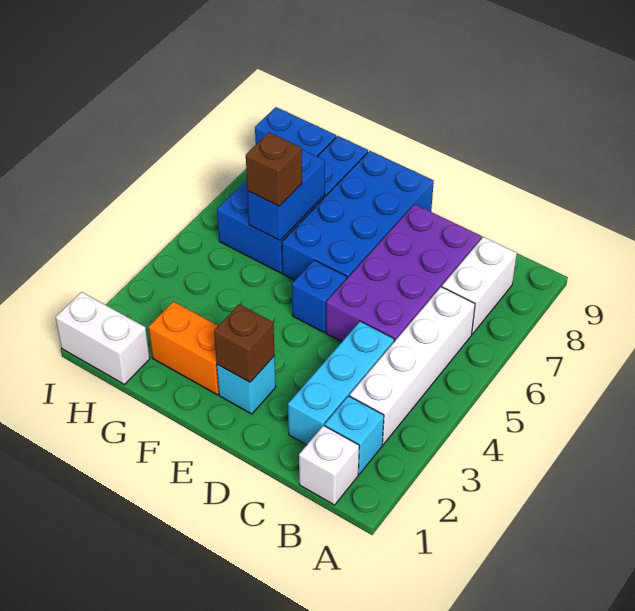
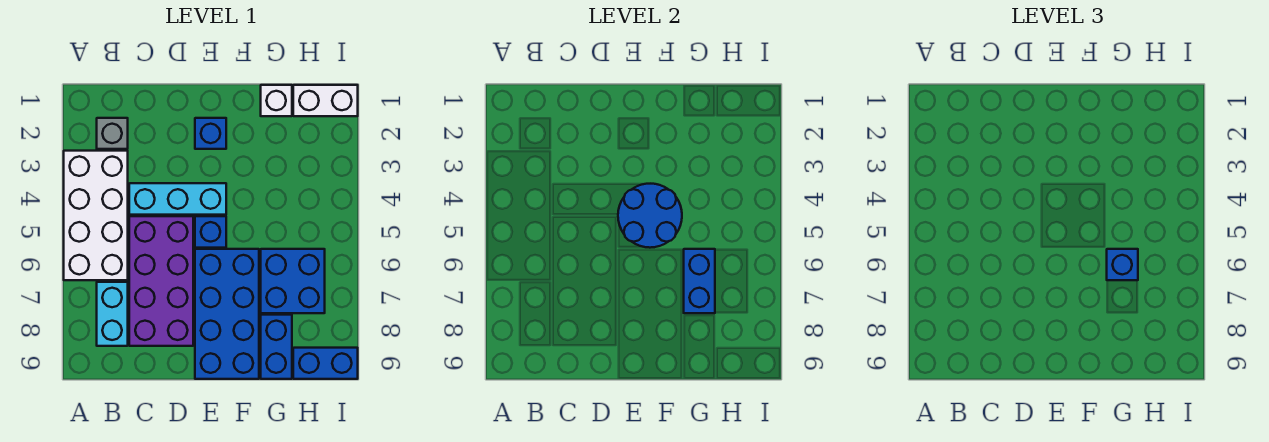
white brick B1 level 1 -> white brick G1 level 1
cyan brick B2 level 1 -> grey brick B2 level 1
white brick B3:B6 level 1 -> white brick A3:B6 level 1
white brick B7:B8 level 1 -> cyan brick B7:B8 level 1
cyan brick C2:C4 level 1 -> cyan brick C4:E4 level 1
cyan brick E2 level 1 -> blue brick E2 level 1
brown brick E2 level 2 -> none
none -> blue round brick E4:F5 level 2
orange brick F2:G2 level 1 -> none
brown brick G6 level 3 -> blue brick G6 level 3

